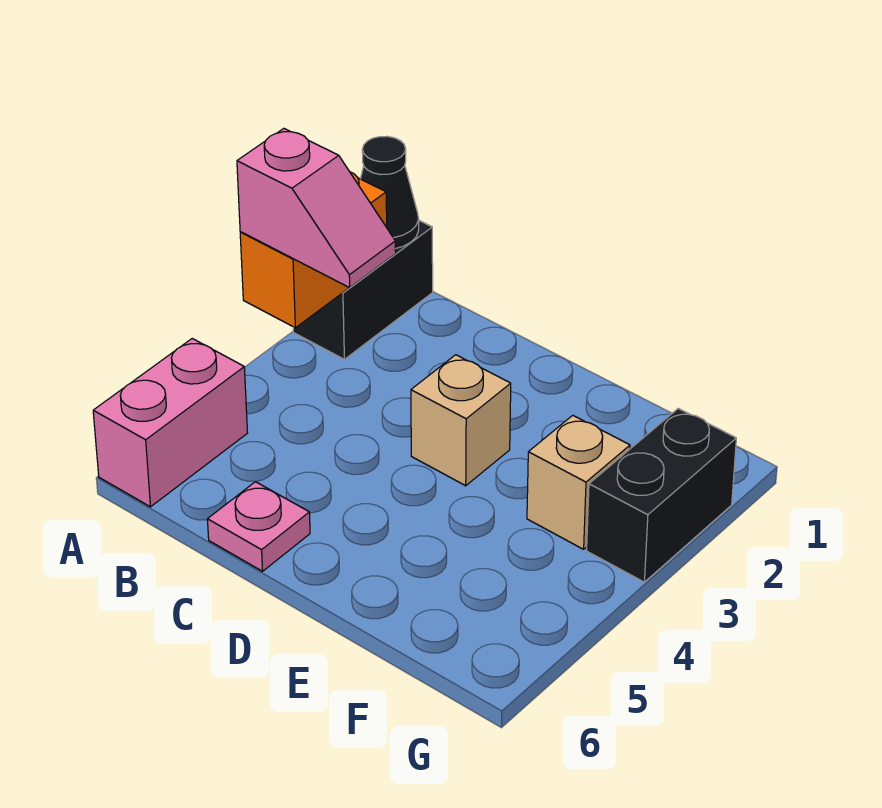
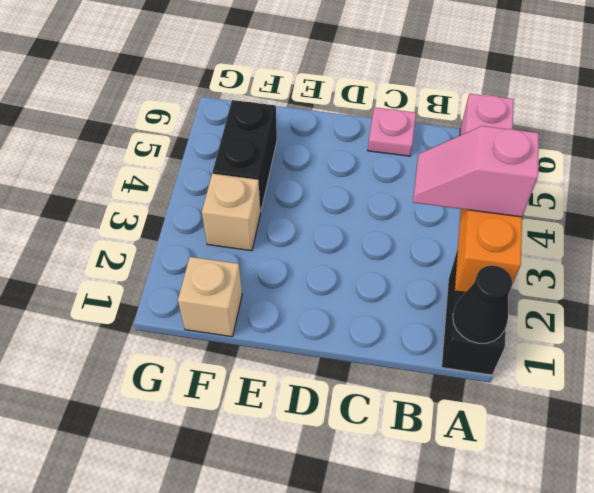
tan brick D3 level 1 -> tan brick F1 level 1
black brick G2:G3 level 1 -> black brick F4:F5 level 1

